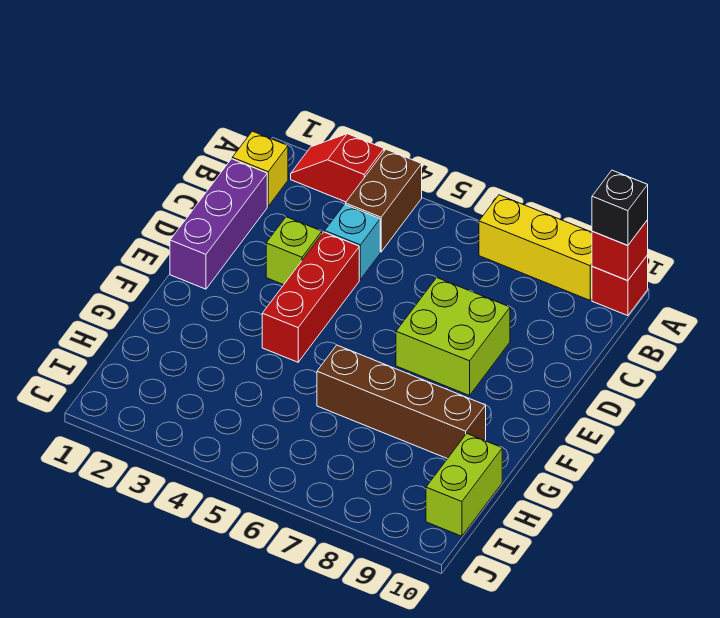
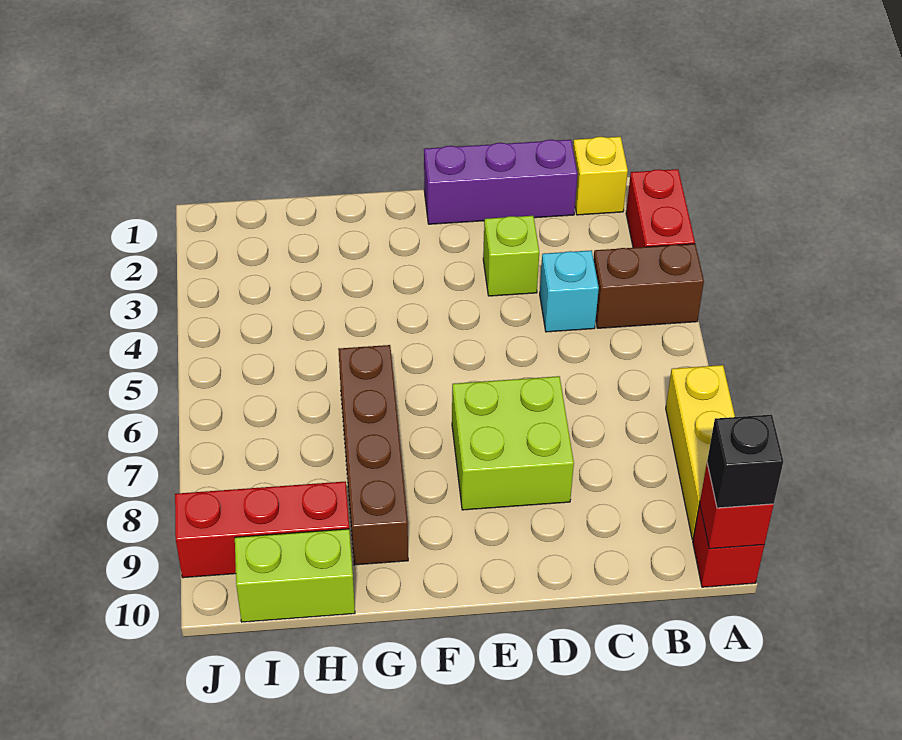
red slope A2:A3 level 1 top 3 -> red brick A2:A3 level 1
red brick D4:F4 level 1 -> red brick H9:J9 level 1

